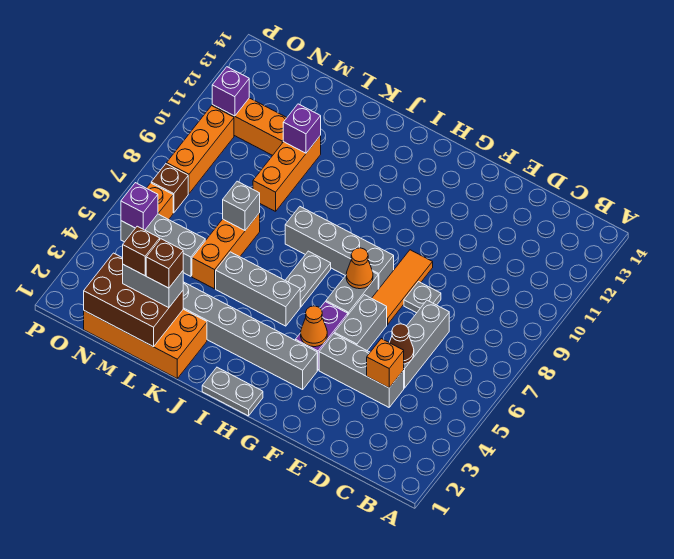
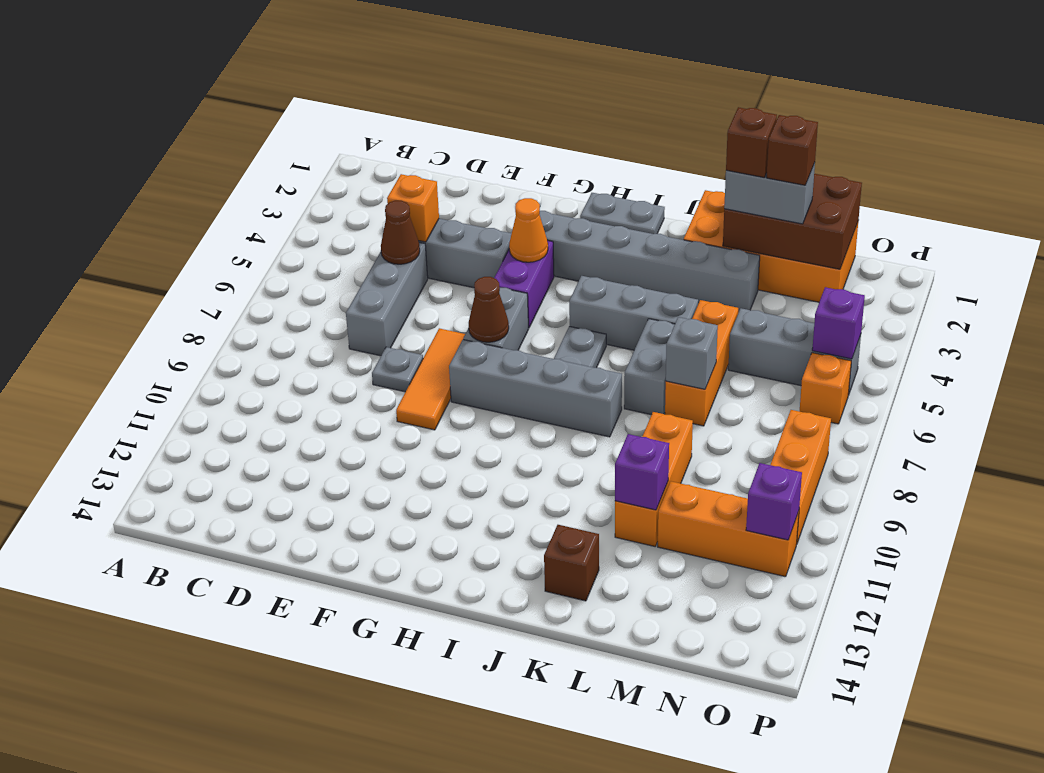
grey brick F5:F6 level 1 -> grey brick K6:K7 level 1
orange cone G7 level 2 -> brown cone G7 level 2
brown brick O7 level 1 -> brown brick K13 level 1

